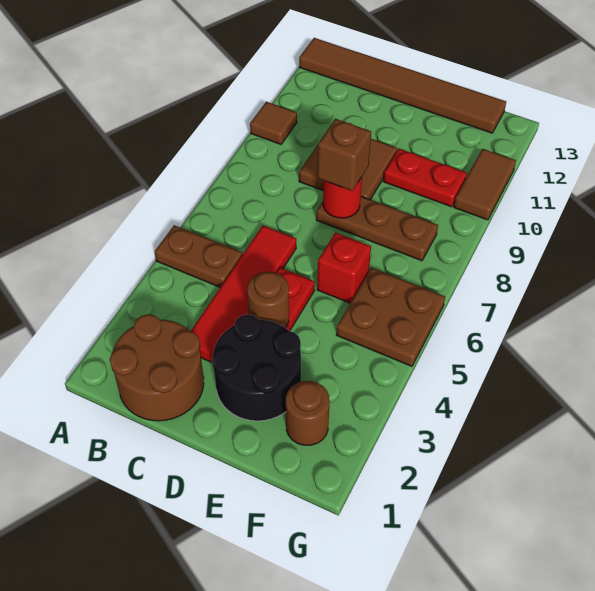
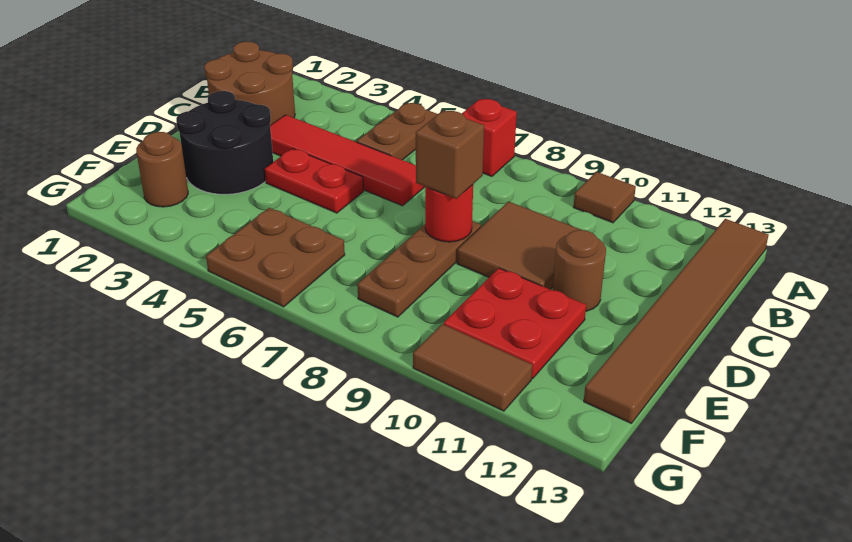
brown round brick D4 level 2 -> brown round brick D11 level 1
red brick E6 level 1 -> red brick A7 level 1
red plate E10:F10 level 1 -> red plate E10:F11 level 1

